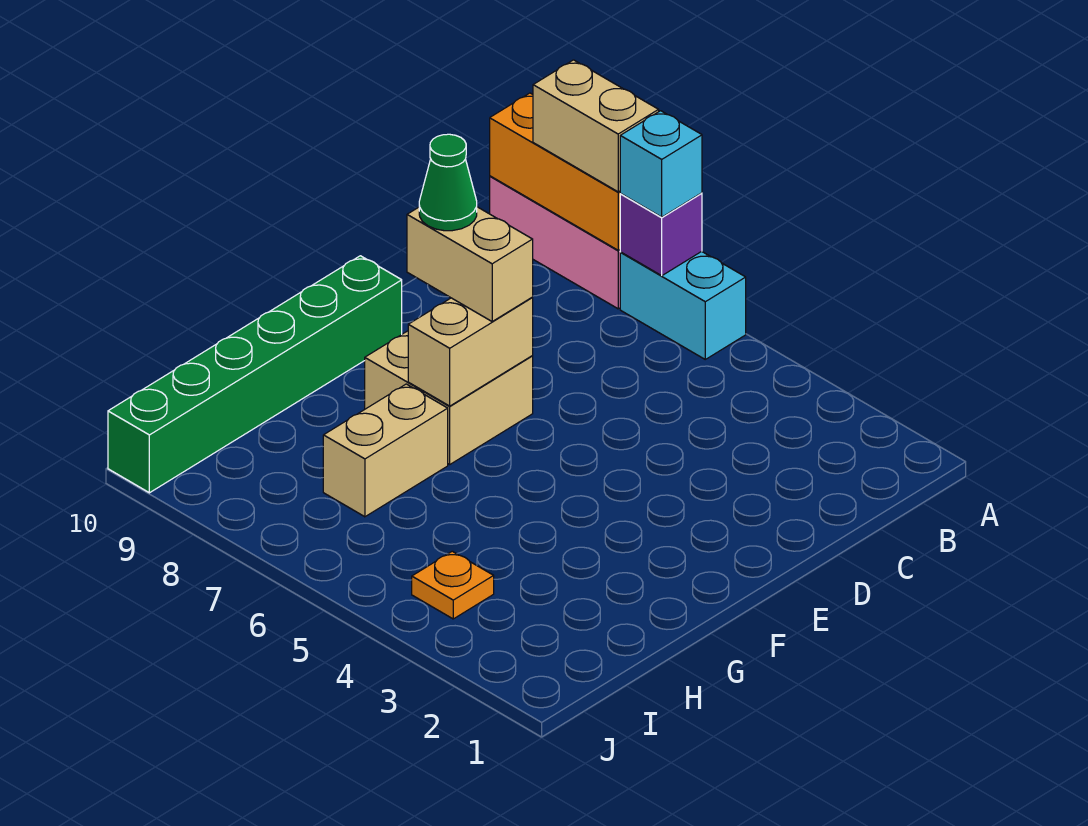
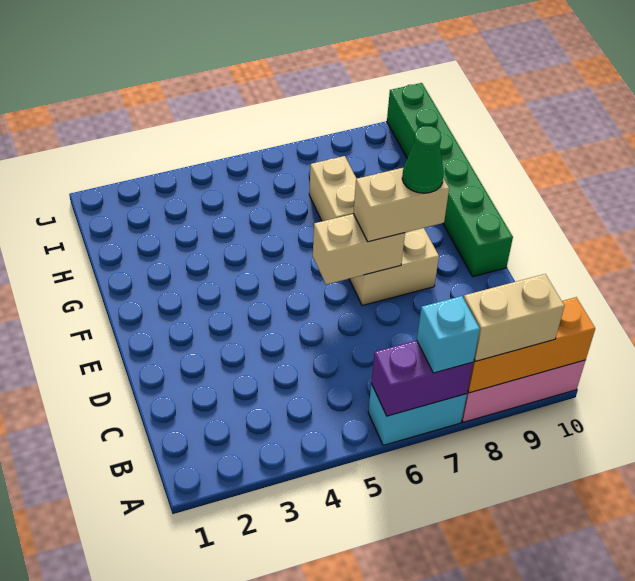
purple brick A7 level 2 -> purple brick A6:A7 level 2
tan brick E7:F7 level 2 -> tan brick E6:E7 level 2
orange plate I4 level 1 -> none

